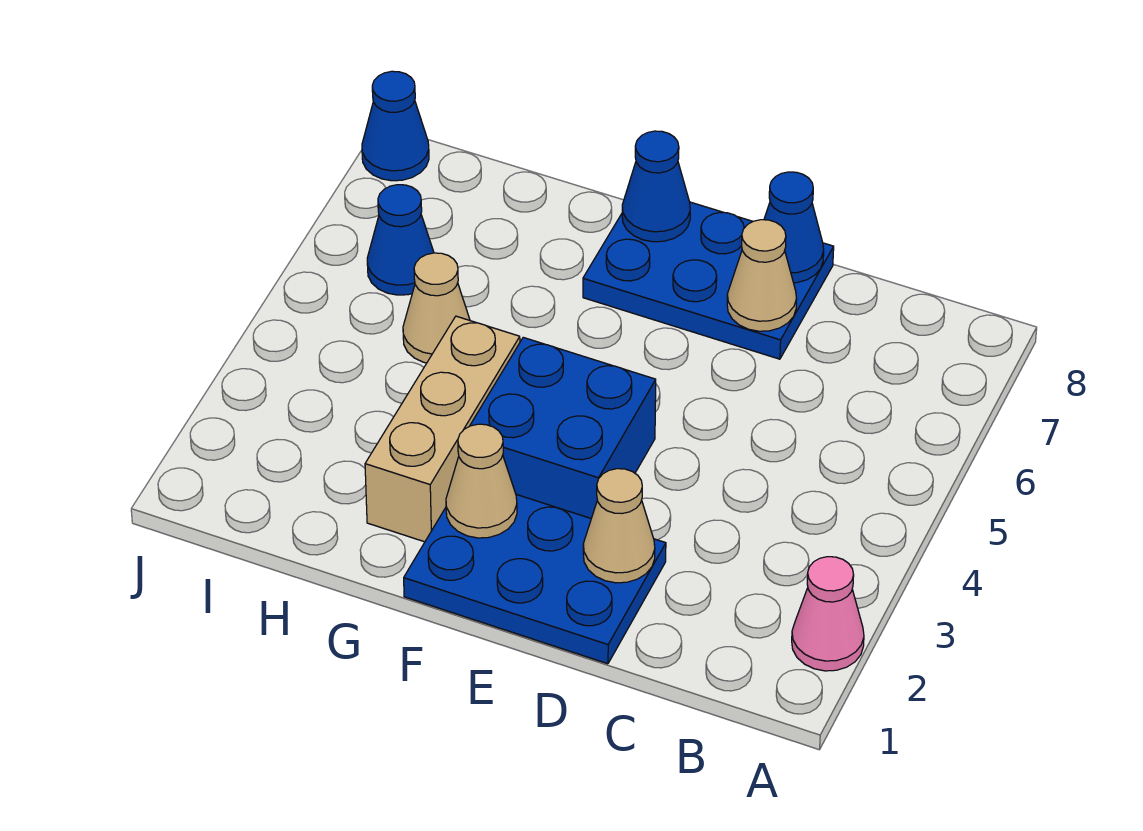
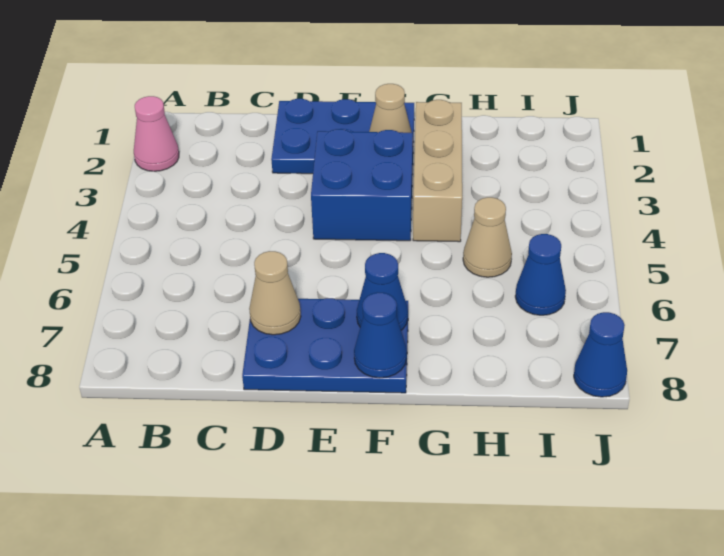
tan cone D2 level 2 -> none
blue cone D8 level 2 -> blue cone F7 level 2

